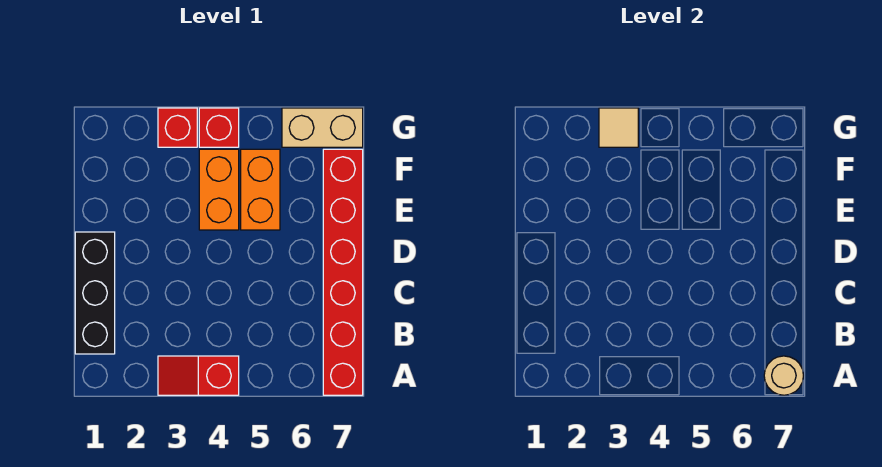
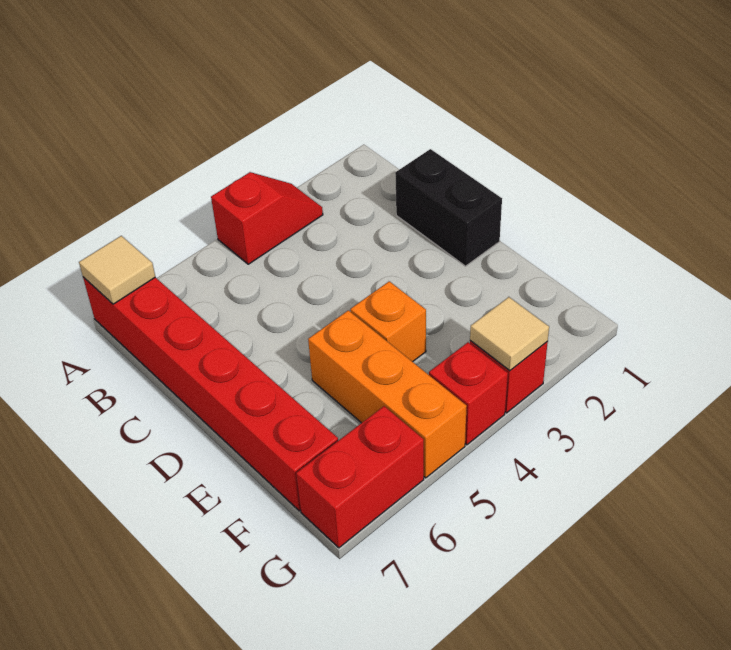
tan round brick A7 level 2 -> tan tile A7 level 2
black brick B1:D1 level 1 -> black brick C1:D1 level 1
orange brick E4:F4 level 1 -> orange brick E4 level 1
orange brick E5:F5 level 1 -> orange brick E5:G5 level 1
tan brick G6:G7 level 1 -> red brick G6:G7 level 1

